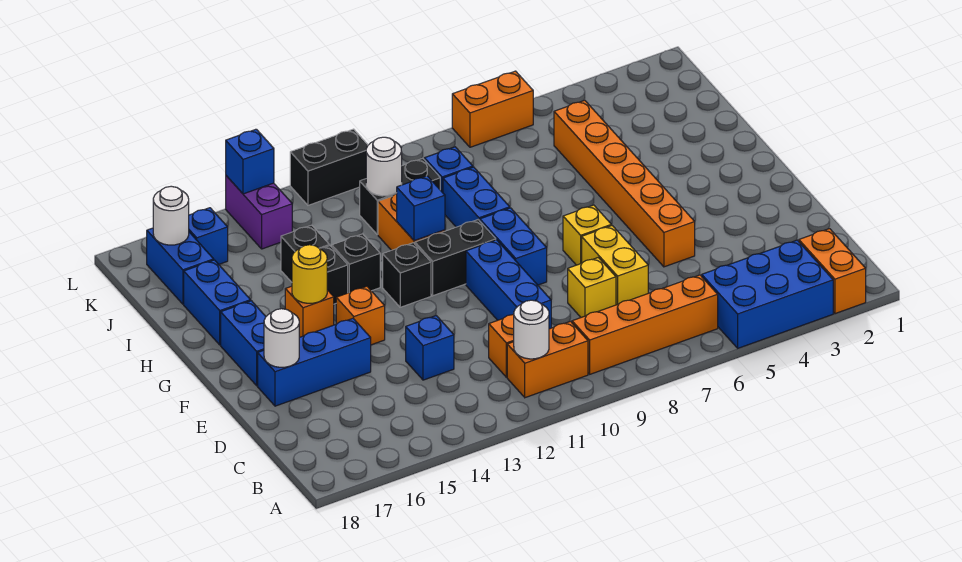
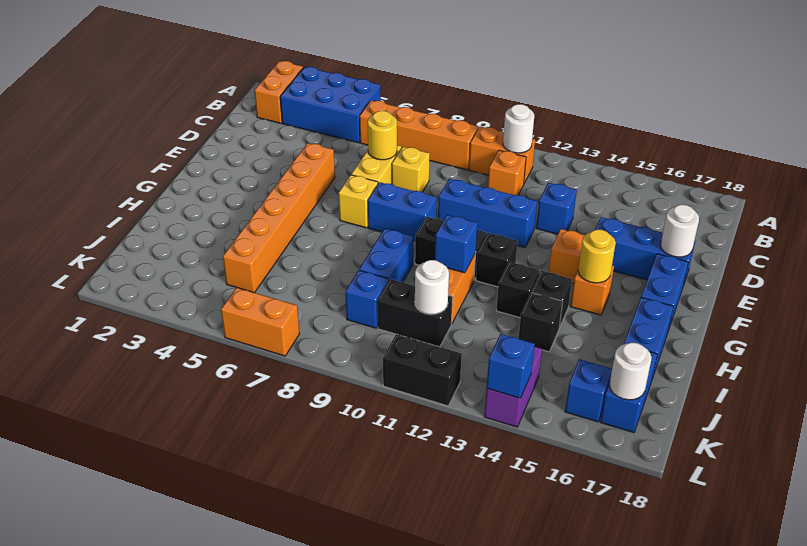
none -> yellow round brick D7 level 2
blue brick D10:F10 level 1 -> blue brick E10:E12 level 1
blue brick F9:G9 level 1 -> blue brick F8:F9 level 1

